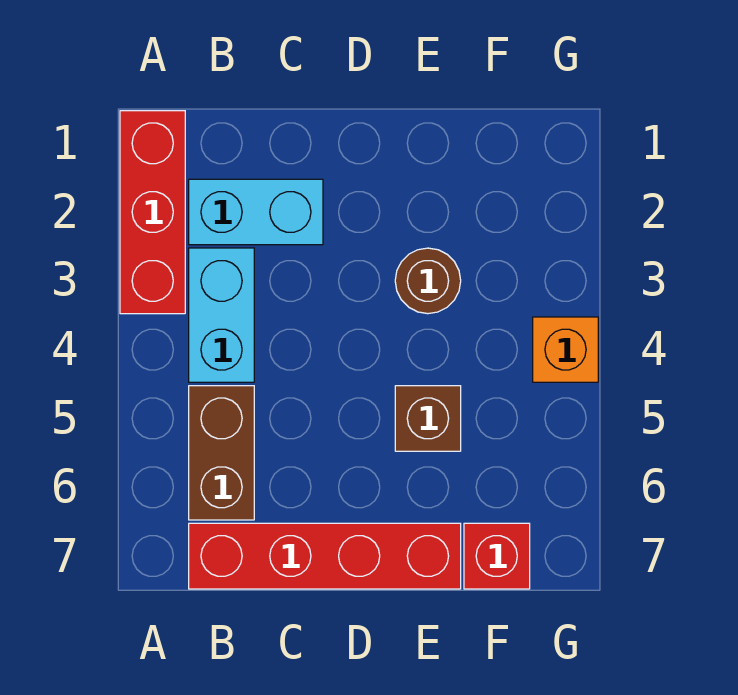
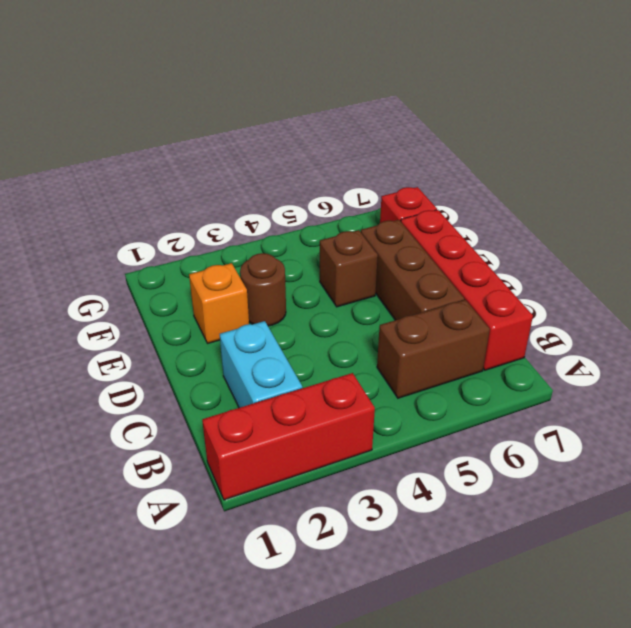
cyan brick B3:B4 level 1 -> none
none -> brown brick C6:E6 level 1
orange brick G4 level 1 -> orange brick E2 level 1

